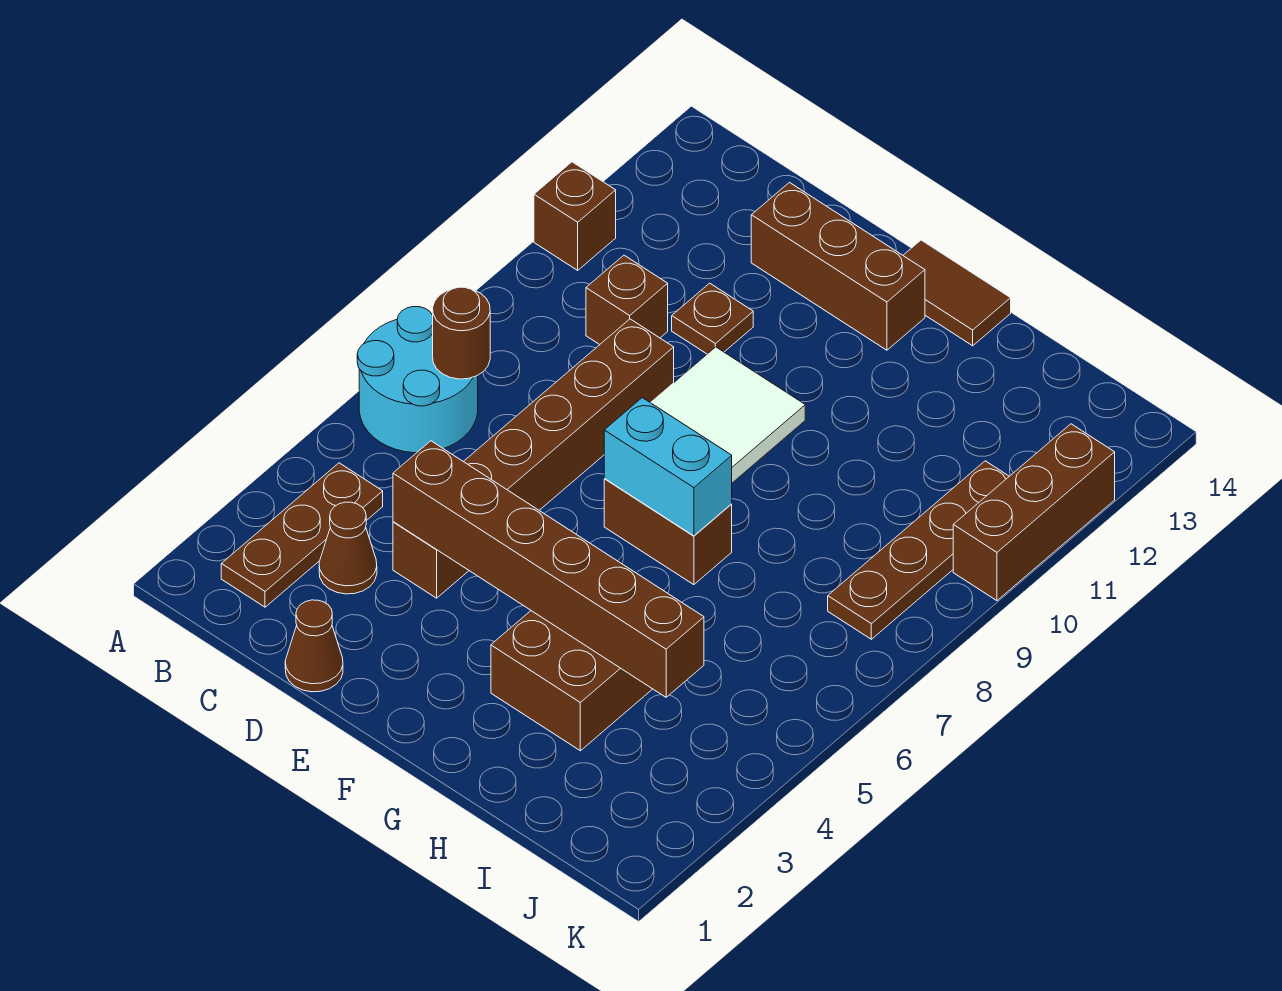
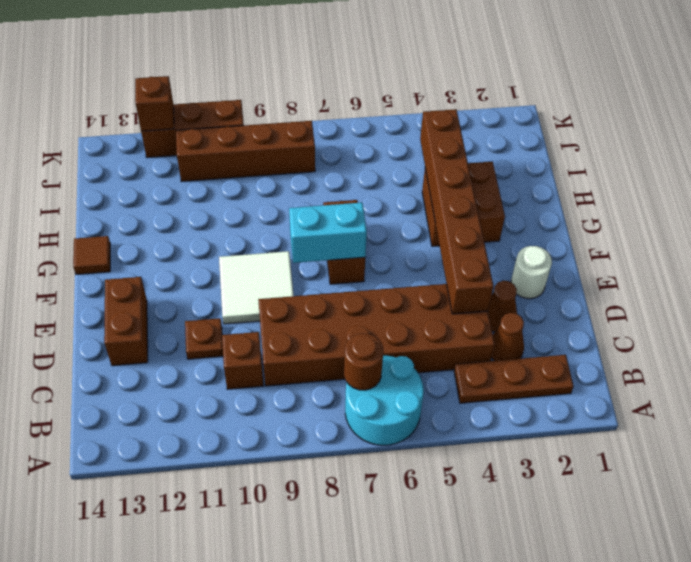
brown brick A11 level 1 -> brown brick K12 level 2
brown cone D1 level 1 -> brown cone D3 level 1
brown brick D4:D9 level 1 -> brown brick C4:D9 level 1
brown brick D13:F13 level 1 -> brown brick D13:E13 level 1
none -> white round brick E2 level 1
cyan brick F7:G7 level 2 -> cyan brick F7:F8 level 2
brown tile F14:G14 level 1 -> brown tile G14 level 1
brown plate J8:J11 level 1 -> brown brick J8:J11 level 1

